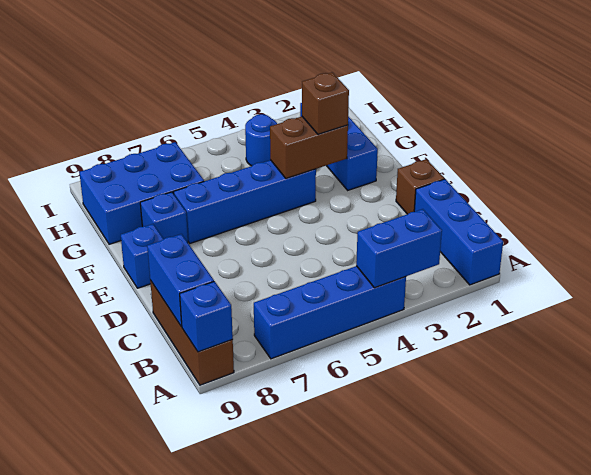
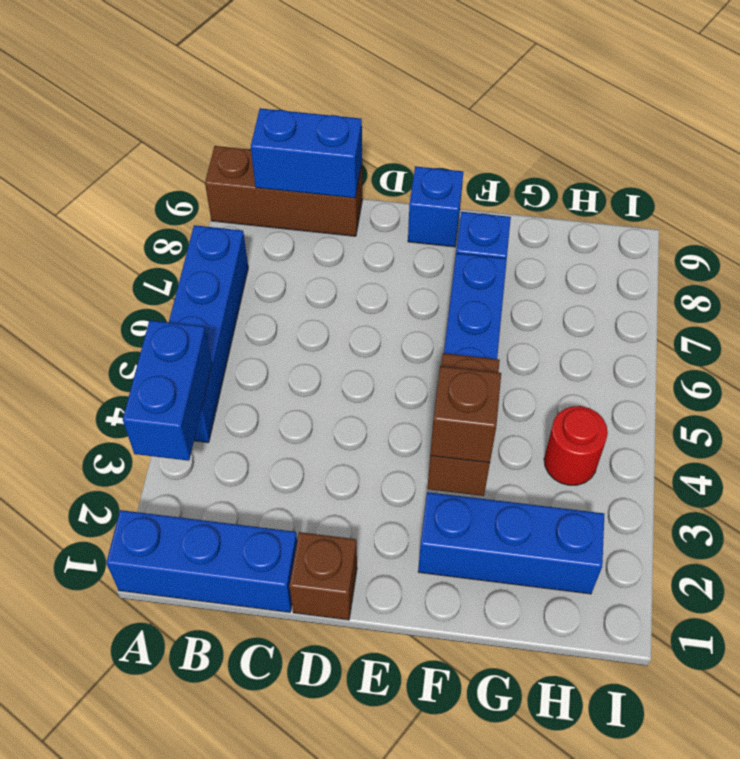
blue brick A9 level 2 -> none
blue brick G7:H9 level 1 -> none
blue round brick H4 level 1 -> red round brick H4 level 1

